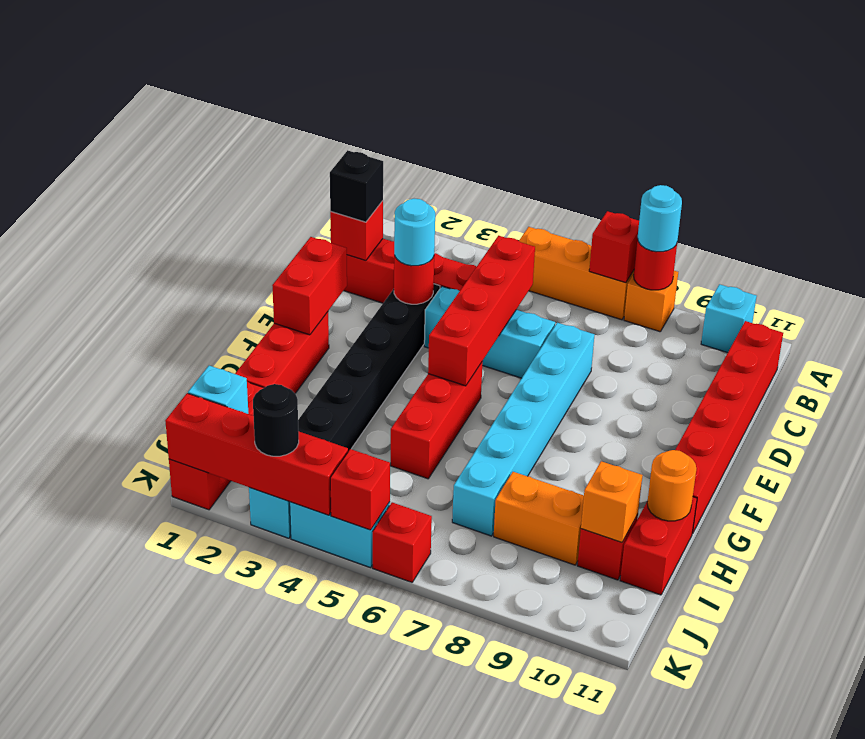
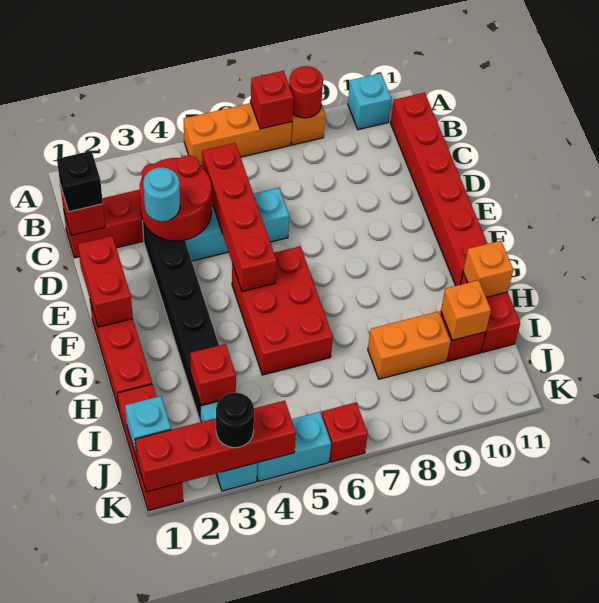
cyan round brick A8 level 3 -> none
red round brick D3 level 2 -> red round brick C3:D4 level 2
cyan brick D7:I7 level 1 -> none
red brick F5:H5 level 1 -> red brick F5:H6 level 1
orange round brick H11 level 2 -> orange brick H11 level 2
red brick K5 level 2 -> red brick I3 level 2

